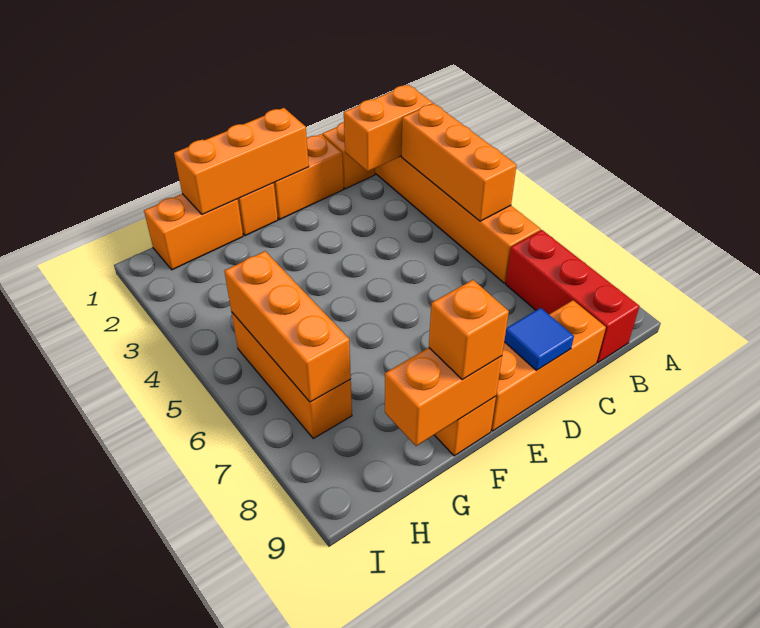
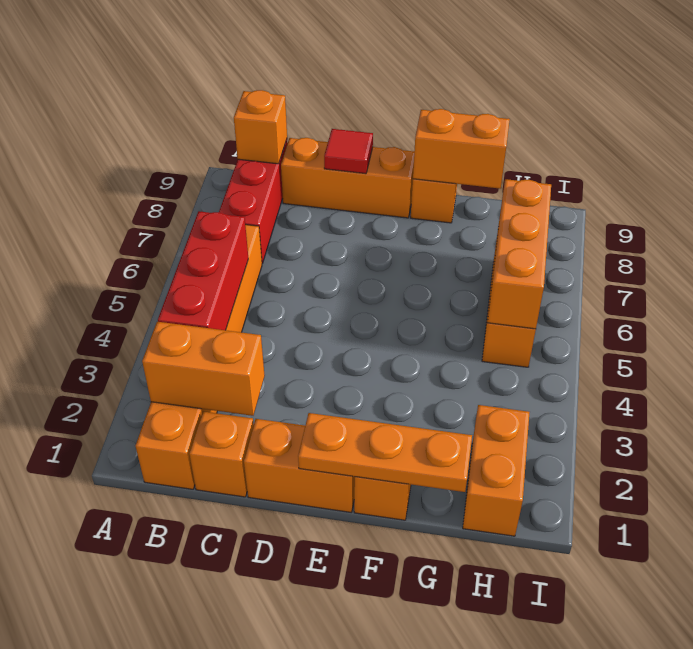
orange brick B3:B5 level 2 -> red brick B3:B5 level 2
blue tile D9 level 2 -> red tile D9 level 2
orange brick E1:G1 level 2 -> orange plate E1:G1 level 2
orange brick F9 level 3 -> orange brick B9 level 2
orange brick G1:H1 level 1 -> orange brick H1:H2 level 1

